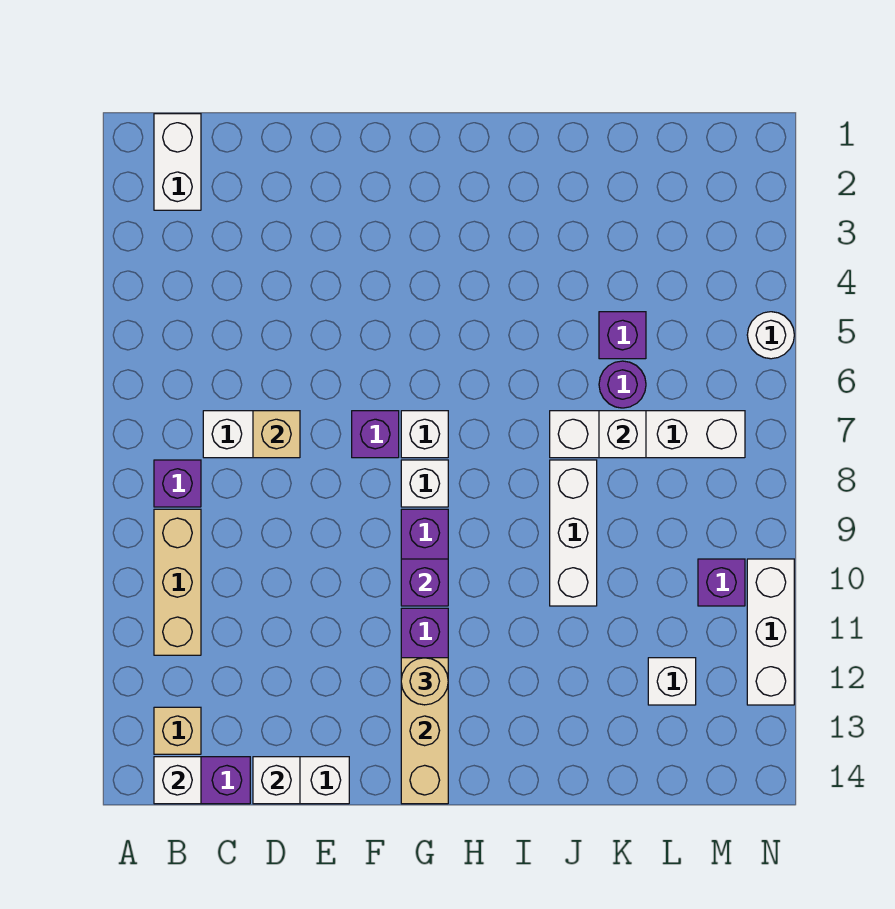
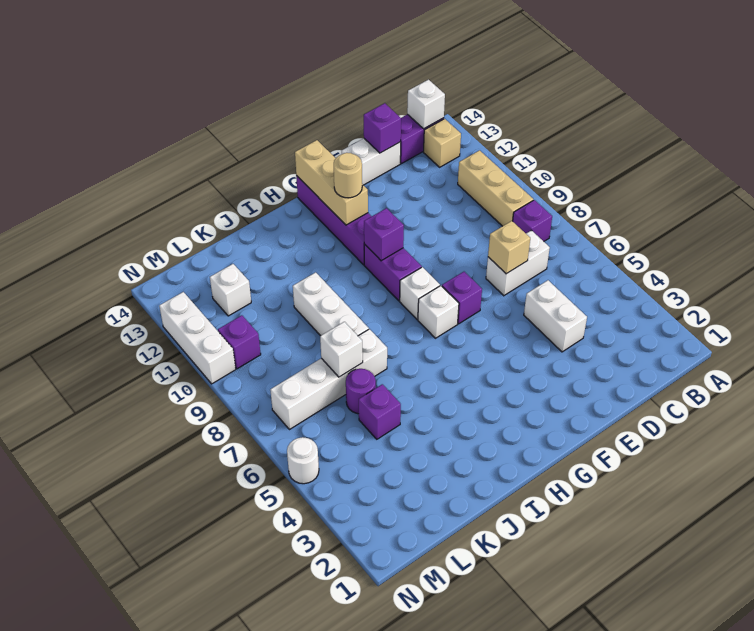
white brick B1:B2 level 1 -> white brick D4:D5 level 1
white brick D14 level 2 -> purple brick D14 level 2

